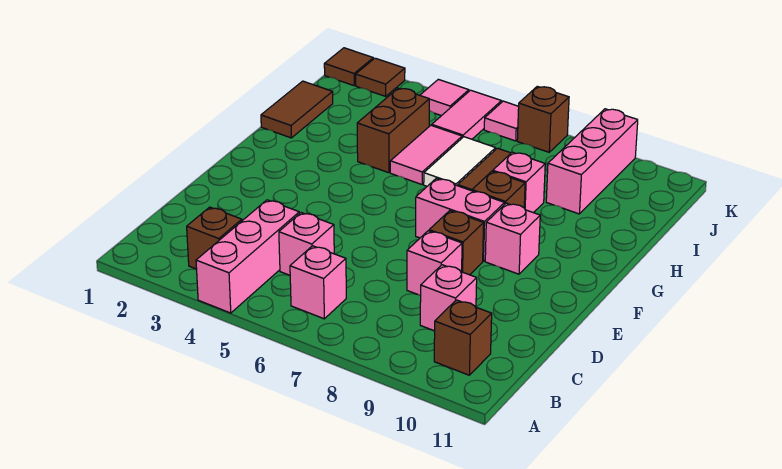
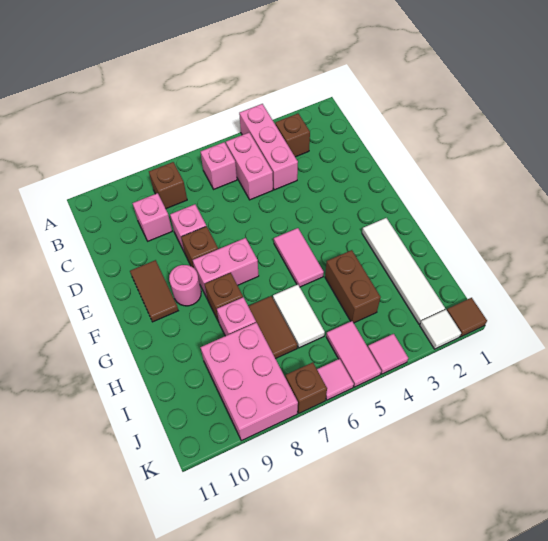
brown brick B10 level 1 -> brown brick B8 level 1
pink brick C5 level 1 -> pink brick B5:C5 level 1
pink brick F9 level 1 -> pink round brick F9 level 1
none -> white tile G2:J2 level 1
brown tile H1:I1 level 1 -> brown tile E10:F10 level 1
pink tile H5:I5 level 1 -> pink tile F5:G5 level 1
pink brick I9:K9 level 1 -> pink brick I8:K9 level 1
brown tile K2 level 1 -> white tile K2 level 1

